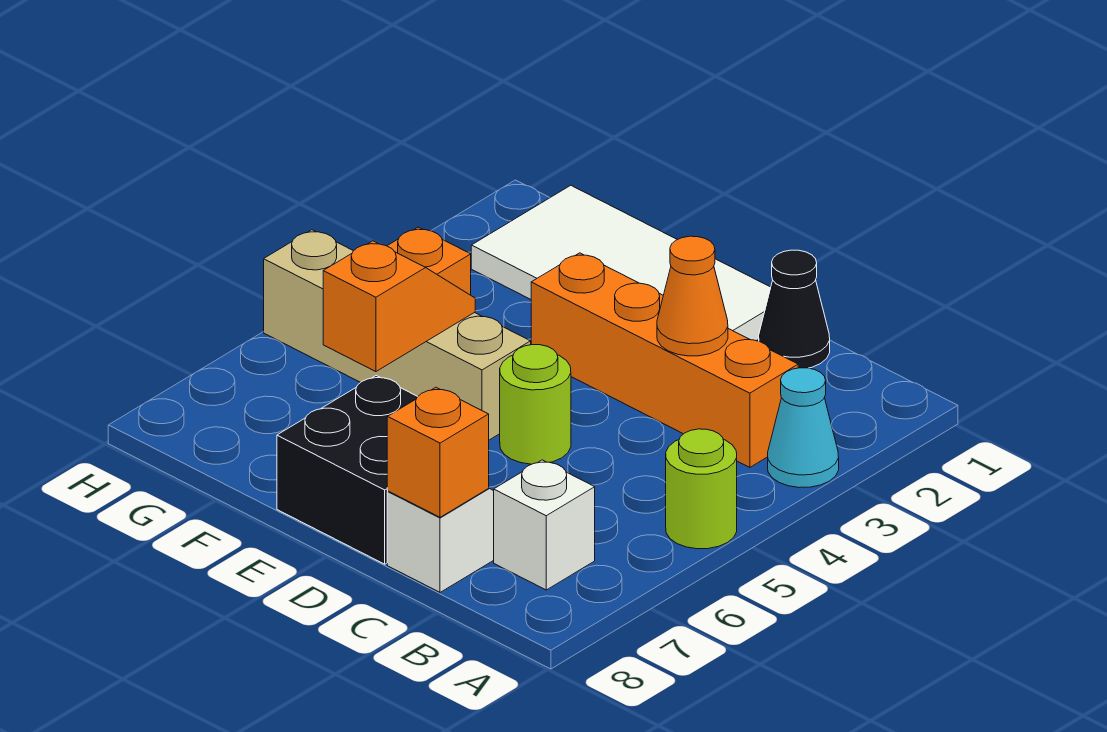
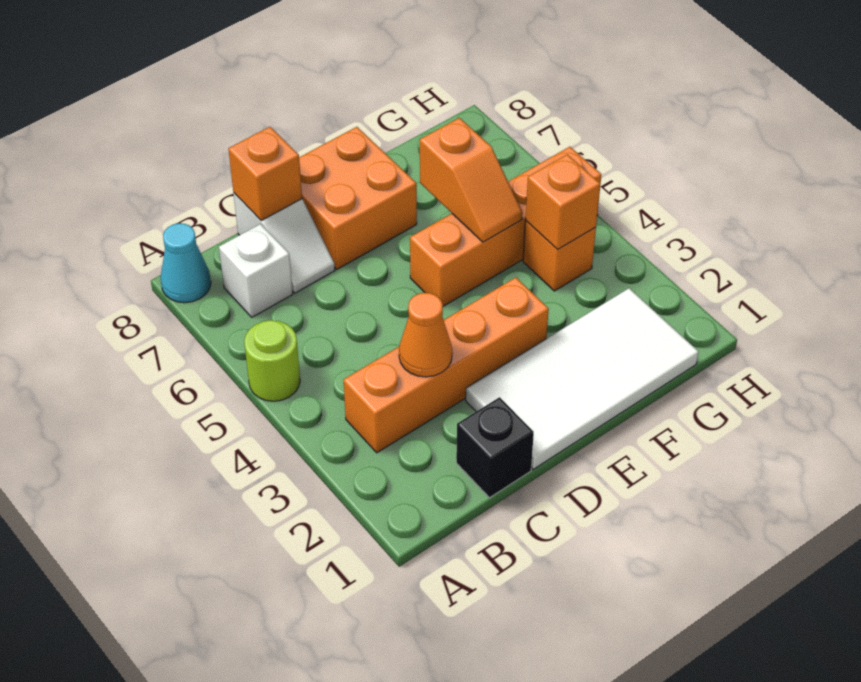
cyan cone A3 level 1 -> cyan cone A8 level 1
black cone C1 level 1 -> black brick C1 level 1
lime round brick D5 level 1 -> none
black brick D7:E8 level 1 -> orange brick D7:E8 level 1
tan brick E5:H5 level 1 -> orange brick E5:H5 level 1
none -> orange brick G4 level 2

